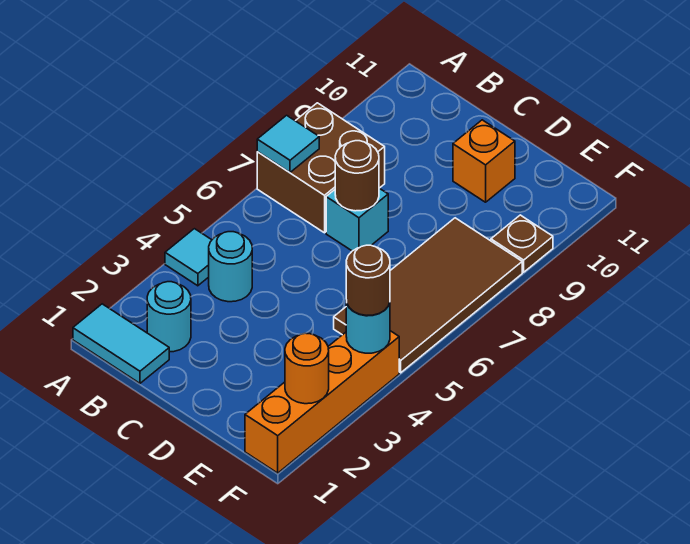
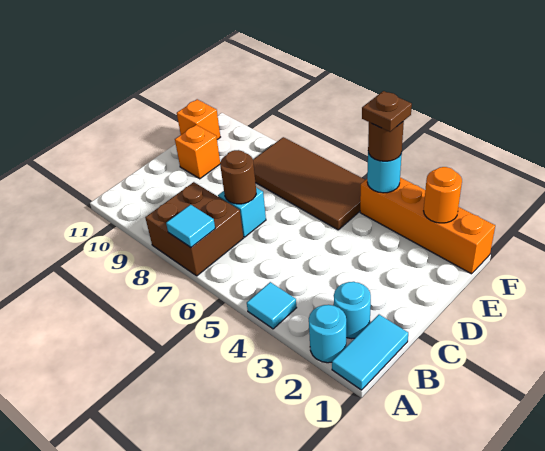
cyan round brick B4 level 1 -> cyan round brick A2 level 1
none -> orange brick E11 level 1
brown plate F9 level 1 -> brown plate F4 level 4

